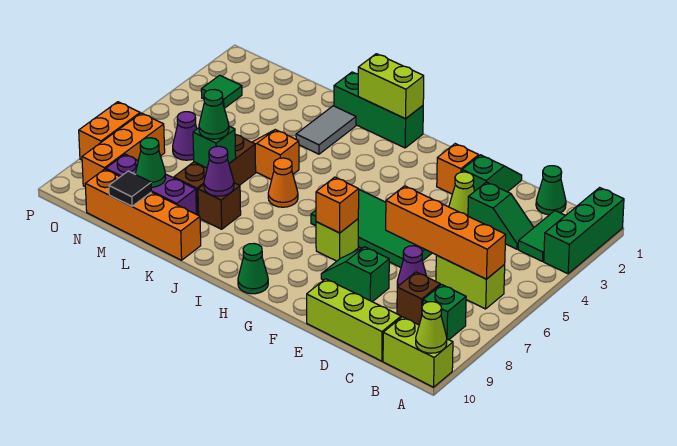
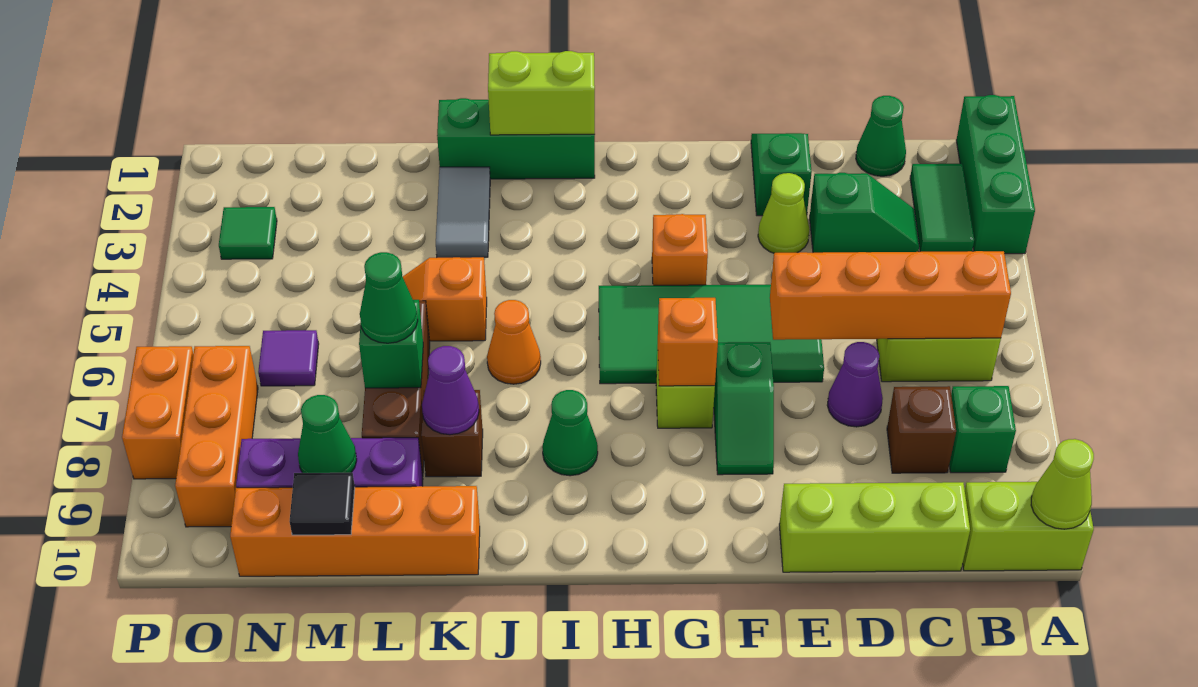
green slope E8:F8 level 1 top E -> green slope F7:F8 level 1 top 7
orange brick F2 level 1 -> orange brick G4 level 1
green cone H10 level 1 -> green cone I8 level 1
purple cone N6 level 1 -> purple tile N6 level 1

